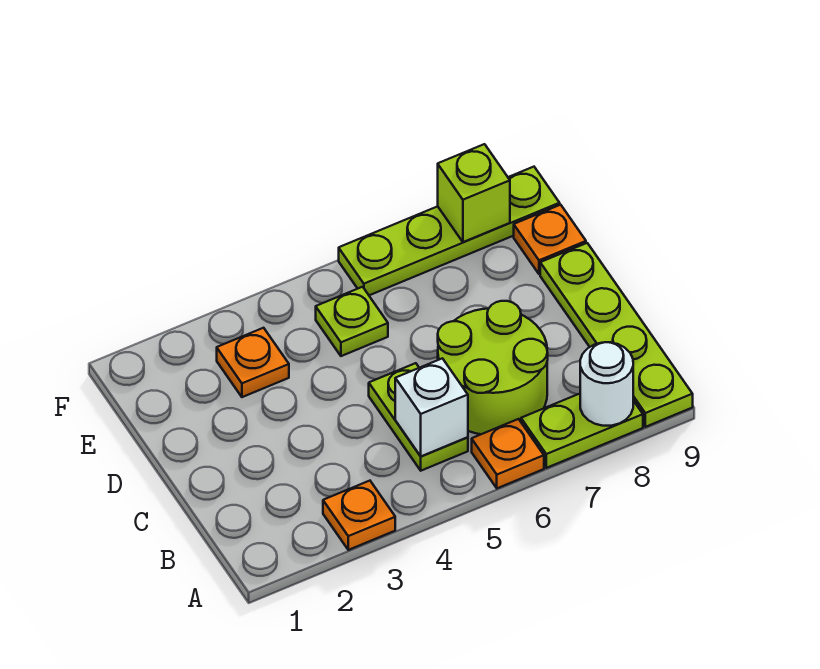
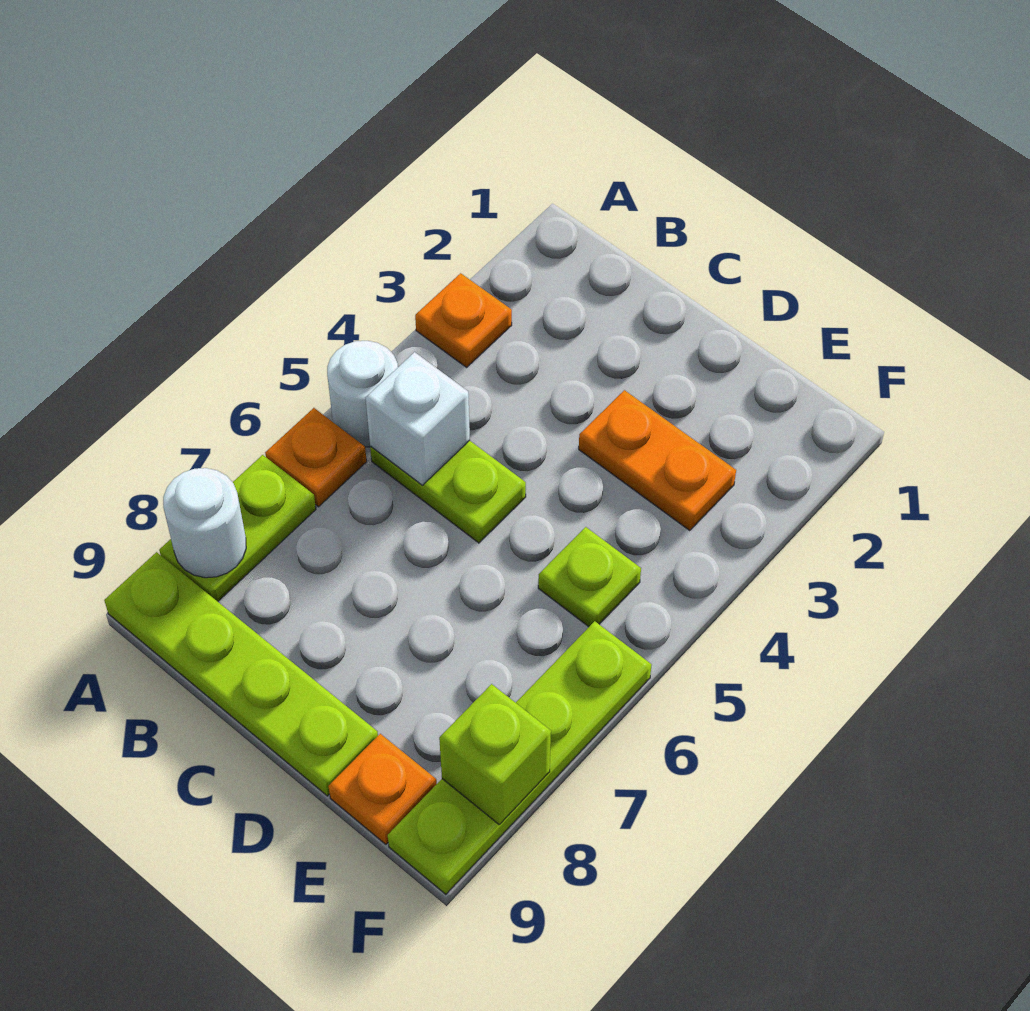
none -> white round brick A5 level 1
lime round brick B6:C7 level 1 -> none
orange plate E3 level 1 -> orange plate D3:E3 level 1

